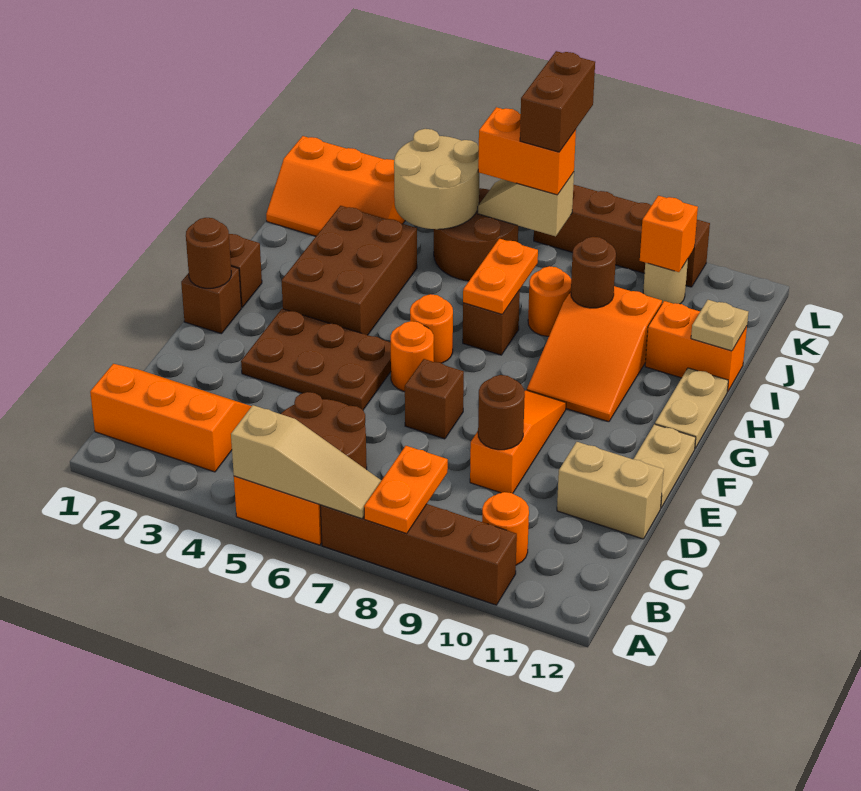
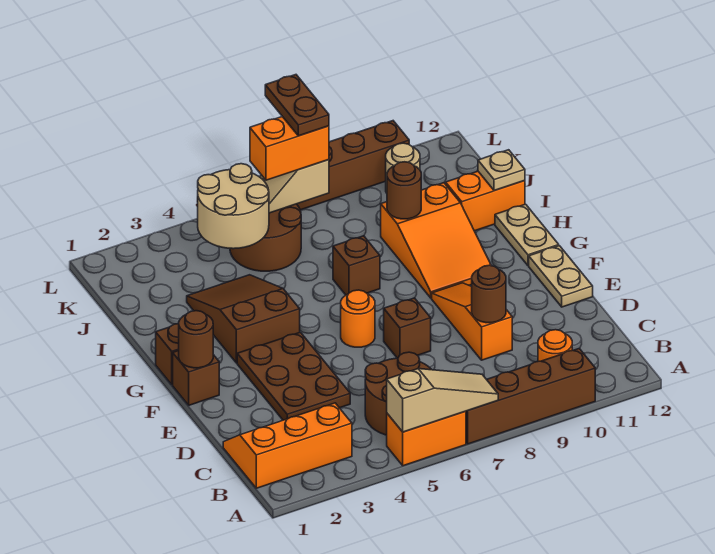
orange plate A8:B8 level 2 -> none
tan brick D11:D12 level 1 -> none
brown plate E3:F5 level 1 -> brown plate D3:F4 level 1
brown brick G3:I4 level 1 -> brown slope G3:I4 level 1 top G
orange round brick G6 level 1 -> none
orange plate H7:I7 level 2 -> none
orange round brick I8 level 1 -> none
orange slope J1:K3 level 1 top K -> none
brown brick K7:L7 level 4 -> brown plate K7:L7 level 4
orange brick K10 level 2 -> none

